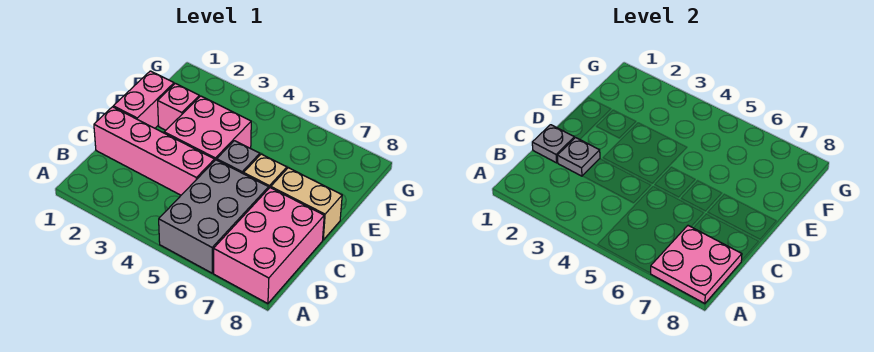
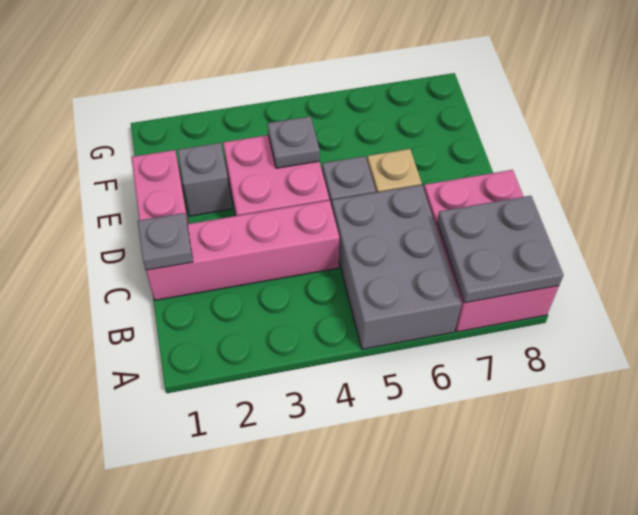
pink plate A7:B8 level 2 -> grey plate A7:B8 level 2
grey plate C2 level 2 -> grey plate E4 level 2
tan brick D7:D8 level 1 -> none
pink brick E2 level 1 -> grey brick E2 level 1

